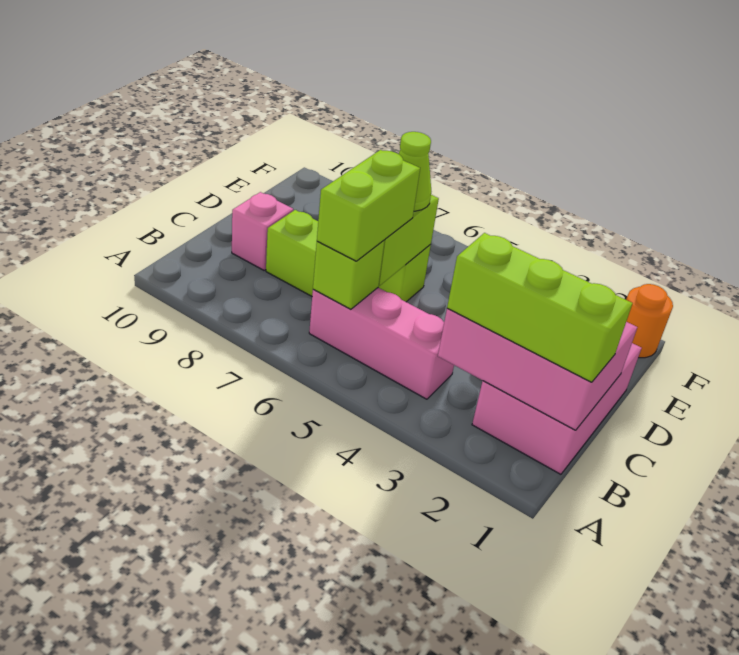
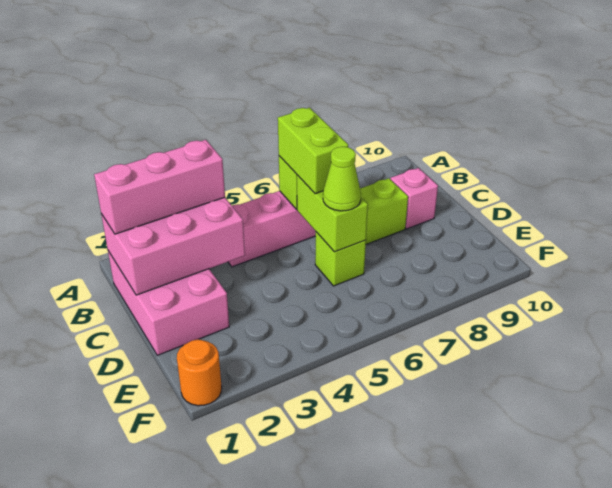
lime brick B1:B3 level 3 -> pink brick B1:B3 level 3

